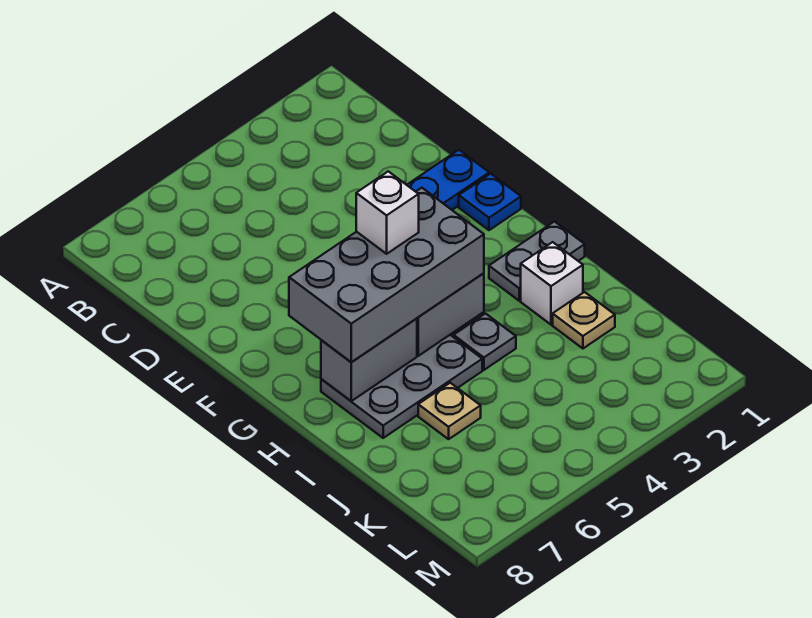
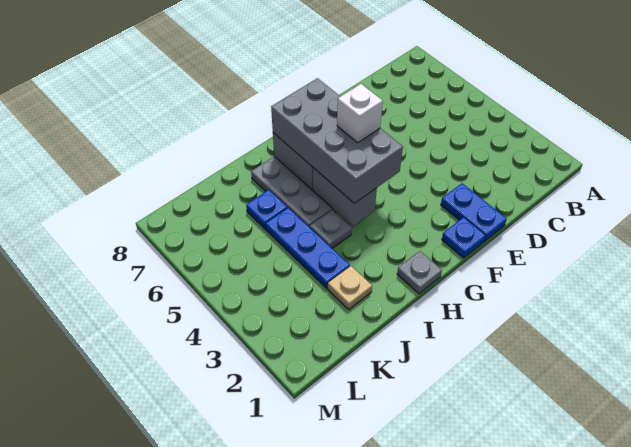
grey plate H1:H2 level 1 -> grey plate H1 level 1
white brick I2 level 1 -> none
none -> blue plate J3:J5 level 1
tan plate J6 level 1 -> blue plate J6 level 1

